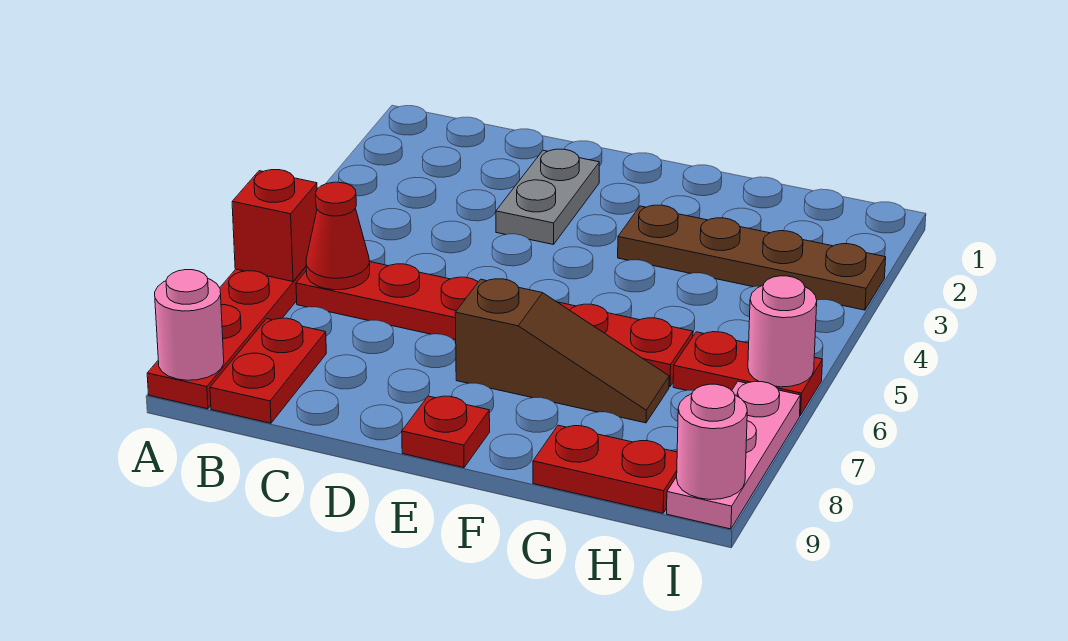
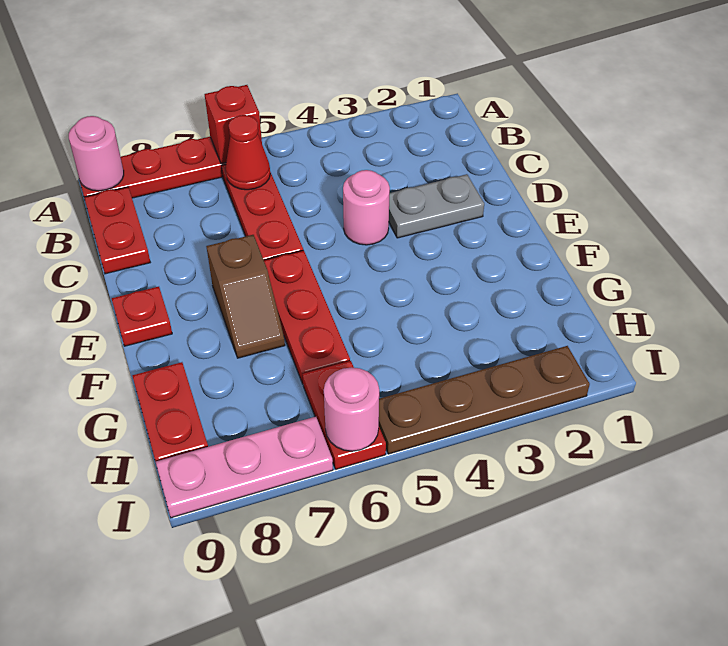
red plate B8:B9 level 1 -> red plate B9:C9 level 1
brown slope E7:G7 level 1 top E -> brown slope E7:F7 level 1 top E
brown plate F3:I3 level 1 -> brown plate I2:I5 level 1
pink round brick I9 level 2 -> pink round brick D4 level 1

